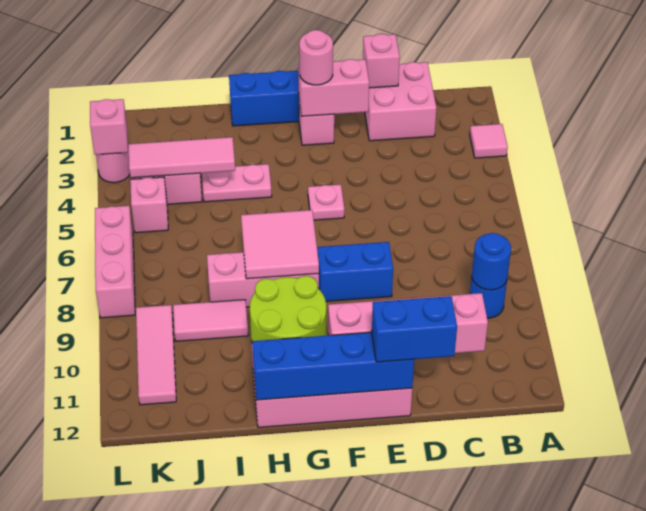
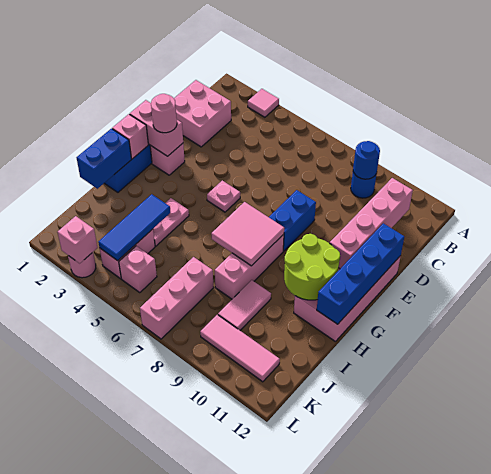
pink brick D1 level 2 -> pink brick G1 level 2
blue brick D12:E12 level 3 -> blue brick H1:I1 level 2
pink brick E2:F2 level 2 -> pink brick F1:F2 level 2
pink tile I4:K4 level 2 -> blue tile I4:K4 level 2
pink brick L6:L8 level 1 -> pink brick J7:L7 level 1

